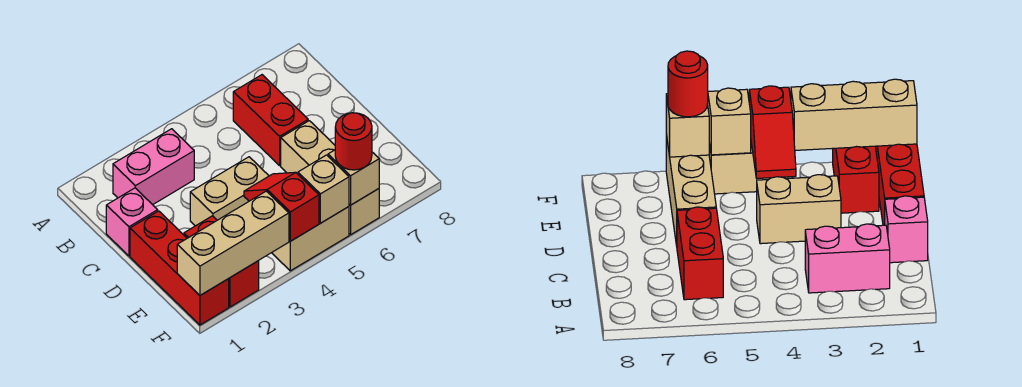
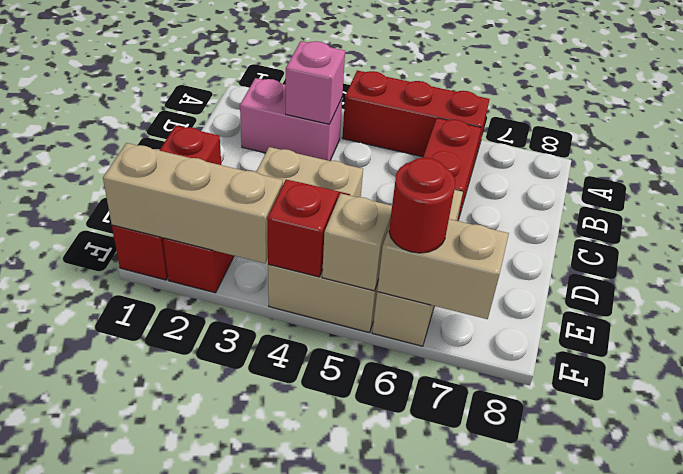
none -> red brick A4:A6 level 1
pink brick C1 level 1 -> pink brick B3 level 2
tan brick F6 level 2 -> tan brick F6:F7 level 2

